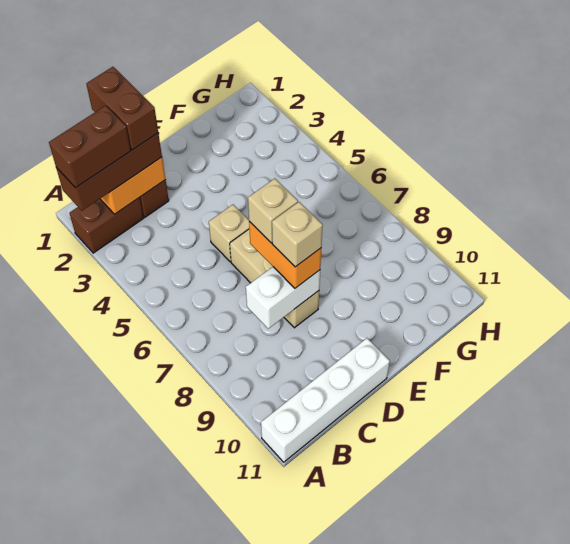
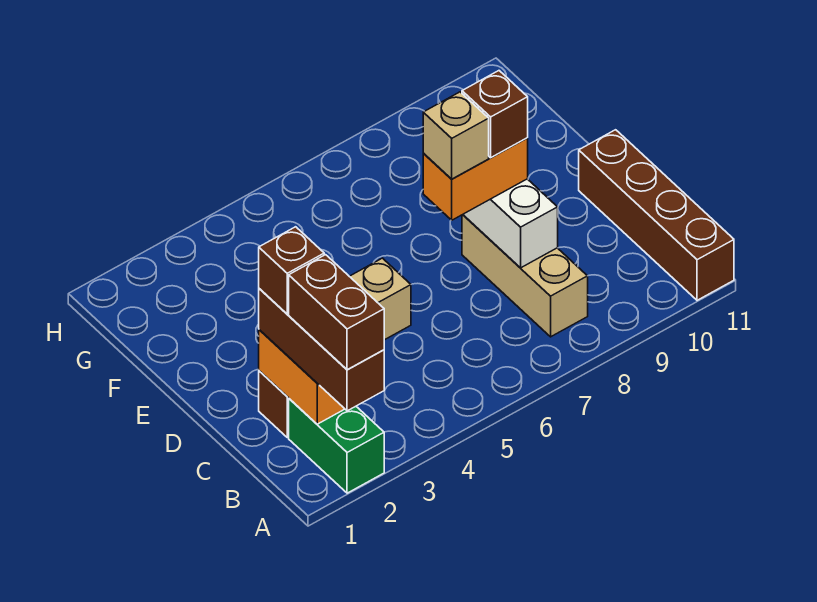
brown brick A2:B2 level 1 -> green brick A2:B2 level 1
white brick A11:D11 level 1 -> brown brick A11:D11 level 1
brown brick C1:C2 level 4 -> brown brick C2 level 4
tan brick D6:D8 level 1 -> tan brick B8:D8 level 1
tan brick D8 level 4 -> brown brick D8 level 4

